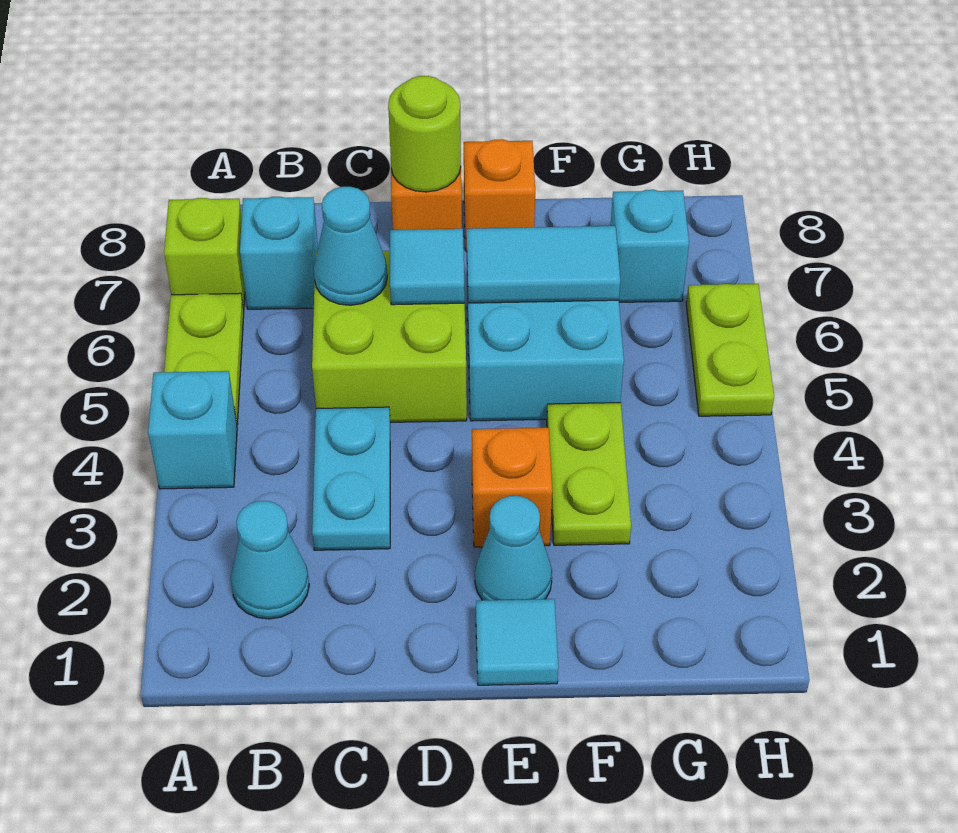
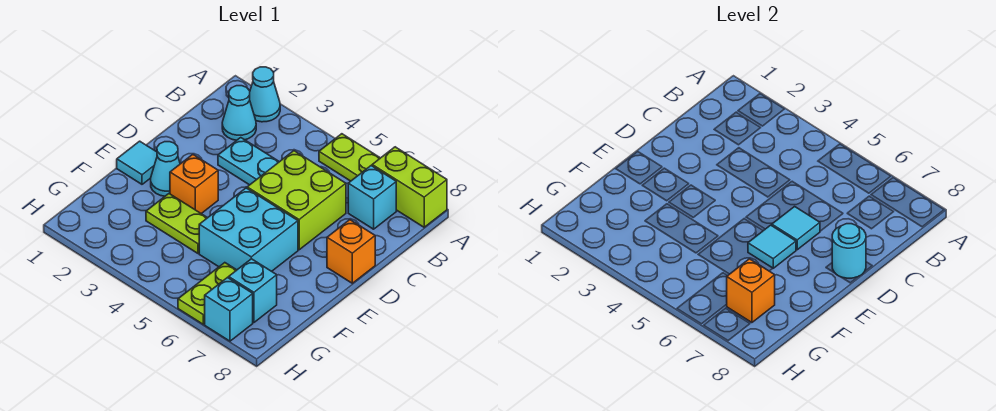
cyan brick A4 level 1 -> cyan brick H7 level 1
lime brick A7 level 1 -> lime brick A7:A8 level 1
cyan cone C6 level 2 -> cyan cone A2 level 1
lime round brick D8 level 2 -> cyan round brick D8 level 2
cyan tile E6:F6 level 2 -> cyan tile E6 level 2
orange brick E8 level 1 -> orange brick G7 level 2
lime plate H5:H6 level 1 -> lime plate G6:H6 level 1

